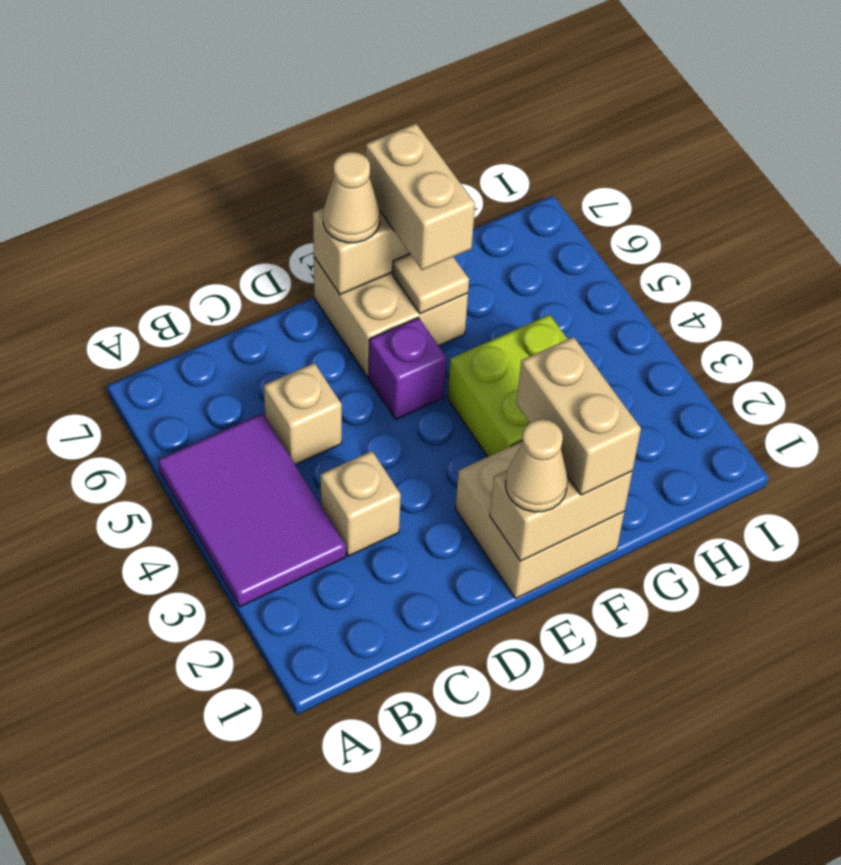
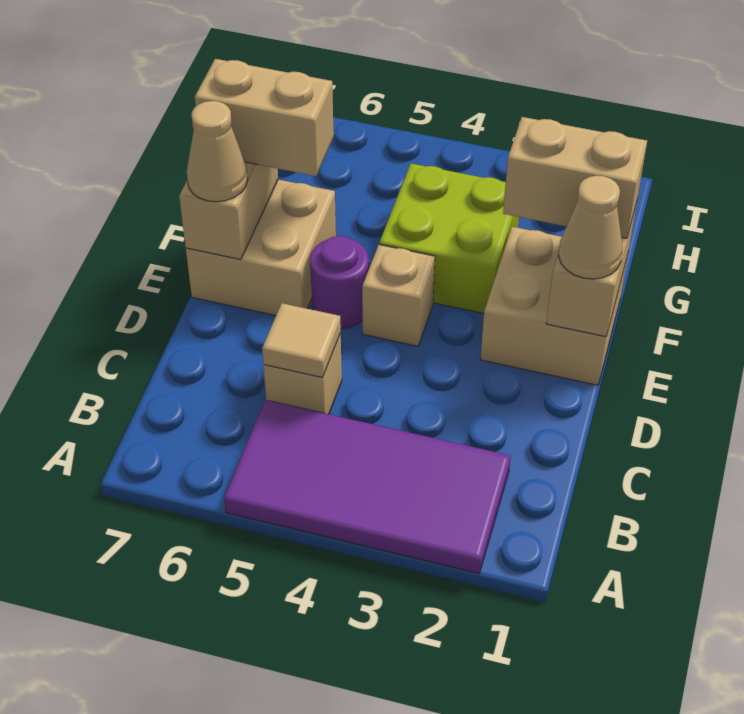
purple tile A3:B5 level 1 -> purple tile A2:B5 level 1
tan brick C3 level 1 -> tan brick E4 level 1
purple brick E5 level 1 -> purple round brick E5 level 1
tan tile F6 level 2 -> tan tile C5 level 2

